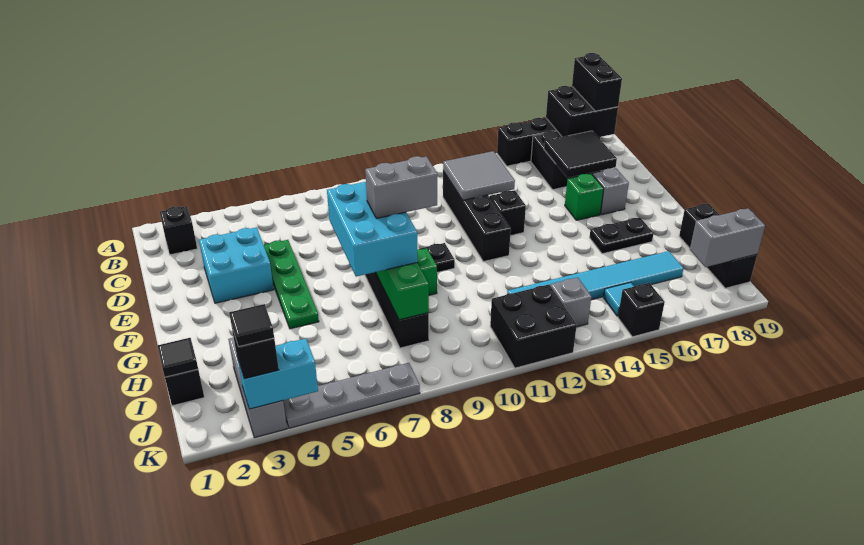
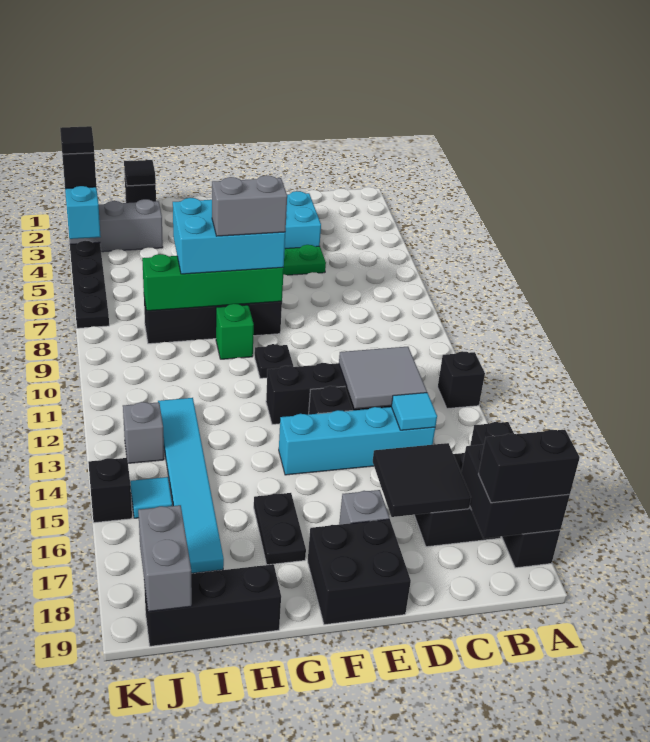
black brick B2 level 1 -> black brick A12 level 1
none -> cyan brick C14:F14 level 1
none -> cyan tile C14 level 2
green brick E16 level 1 -> none
grey brick G8:G9 level 4 -> grey brick F8:G8 level 4
black brick J11:K12 level 1 -> black brick E18:F19 level 1
grey plate K4:K7 level 1 -> black plate K4:K7 level 1

